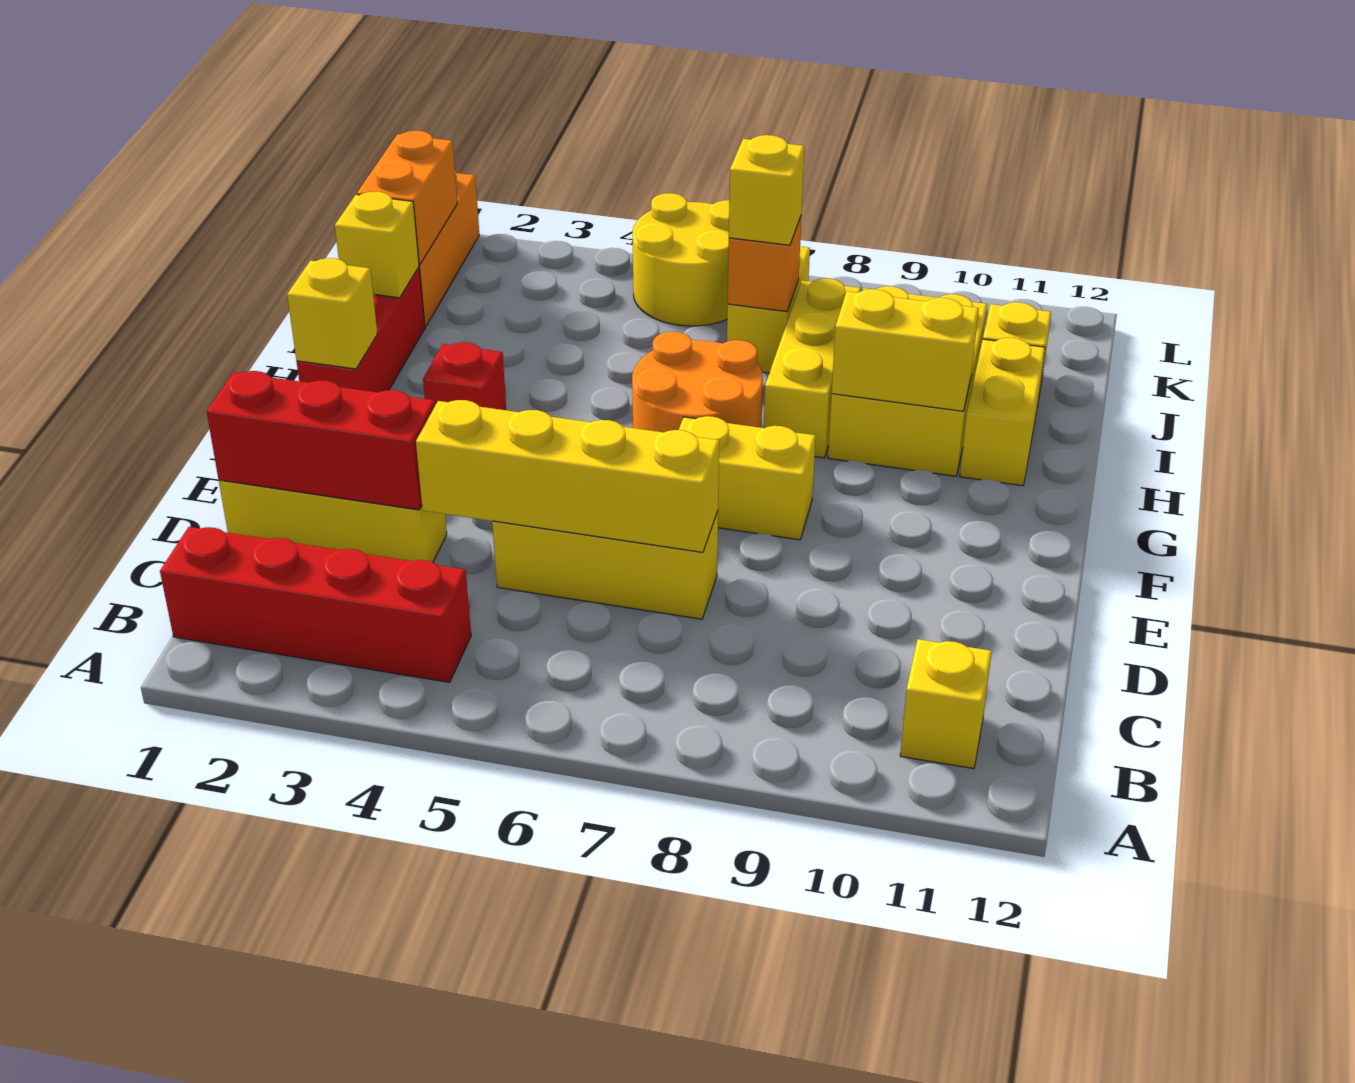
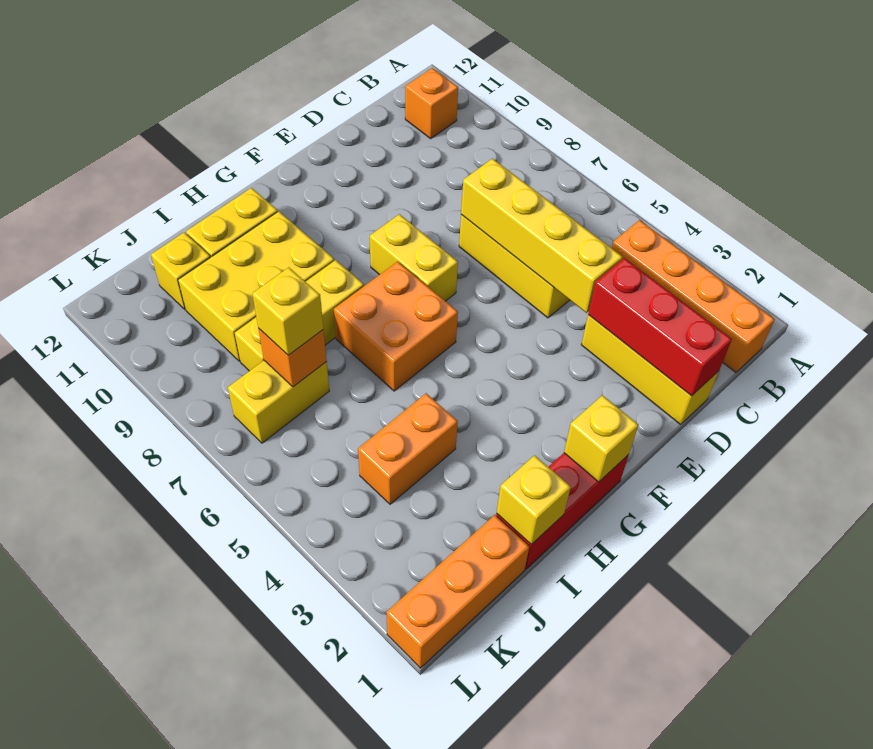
red brick B1:B4 level 1 -> orange brick B1:B4 level 1
yellow brick B11 level 1 -> orange brick B11 level 1
red brick G3 level 1 -> none
orange round brick G6:H7 level 1 -> orange brick G6:H7 level 1
yellow brick H9:H10 level 2 -> none
orange brick J1:K1 level 2 -> orange brick I4:J4 level 1
yellow round brick K5:L6 level 1 -> none

